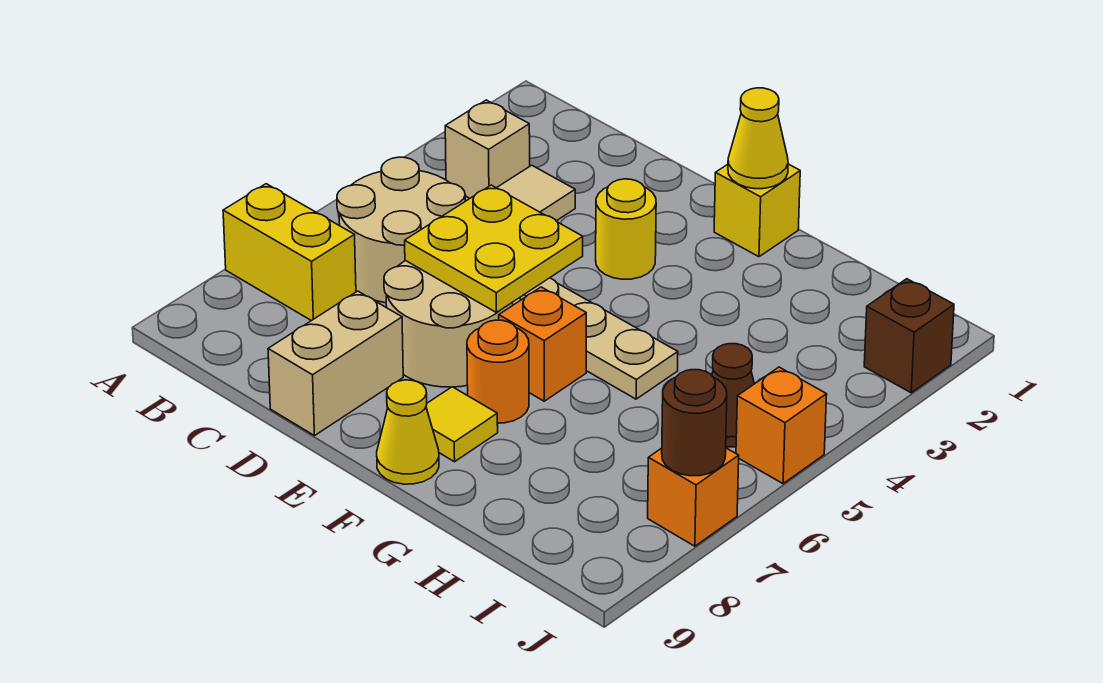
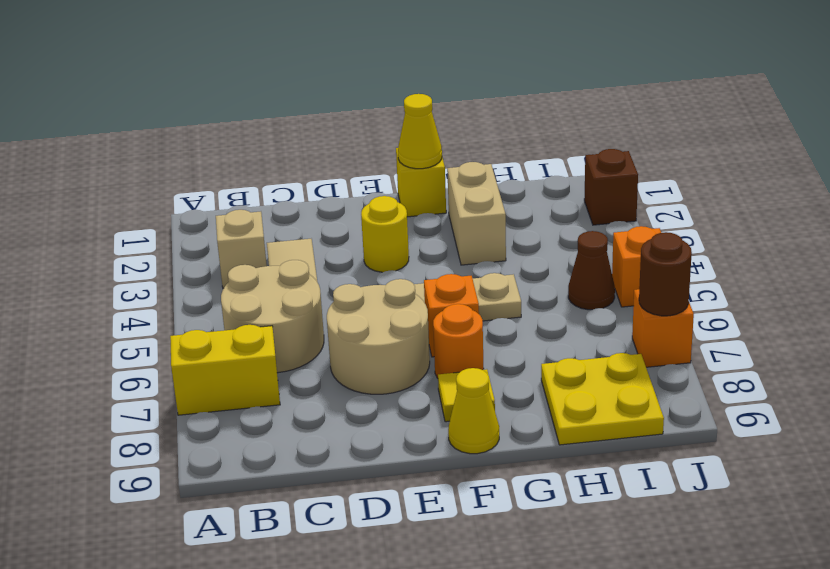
yellow plate D5:E6 level 2 -> yellow plate H8:I9 level 1
tan brick D8:D9 level 1 -> tan brick G2:G3 level 1

